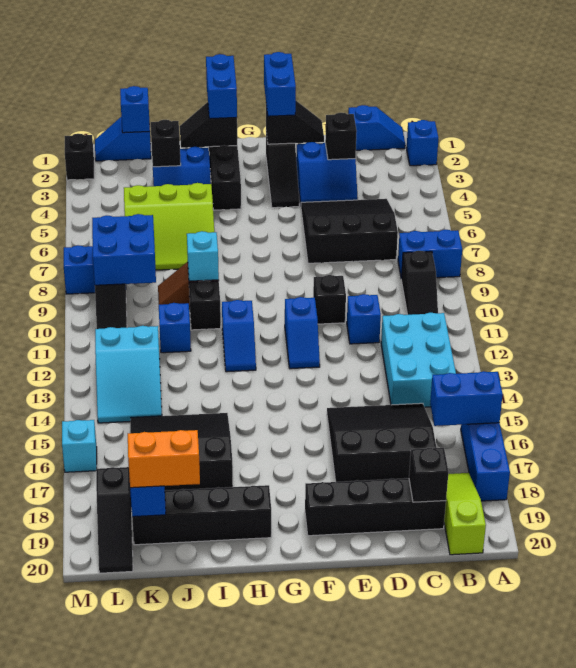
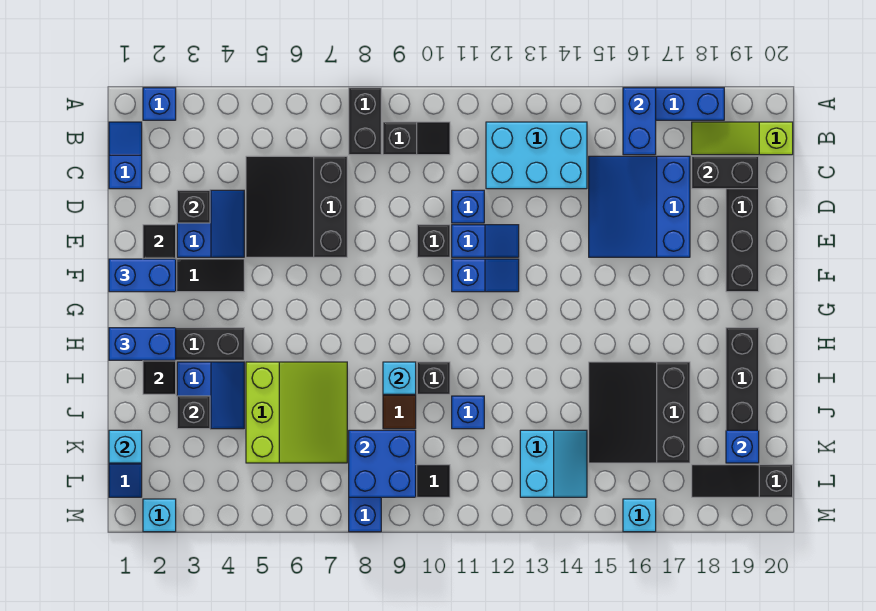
blue brick A8:B8 level 1 -> black brick A8:B8 level 1
black slope C15:E17 level 1 top 17 -> blue slope C15:E17 level 1 top 17
black brick C19 level 2 -> black brick C18:C19 level 2
blue slope H11:H12 level 1 top 11 -> blue slope E11:E12 level 1 top 11
orange brick J19:K19 level 3 -> none
blue brick K1 level 2 -> cyan brick K1 level 2
cyan slope K12:L14 level 1 top 12 -> cyan slope K13:L14 level 1 top 13
black slope L18:L20 level 1 top 18 -> black slope L18:L20 level 1 top 20
black brick M2 level 1 -> cyan brick M2 level 1

